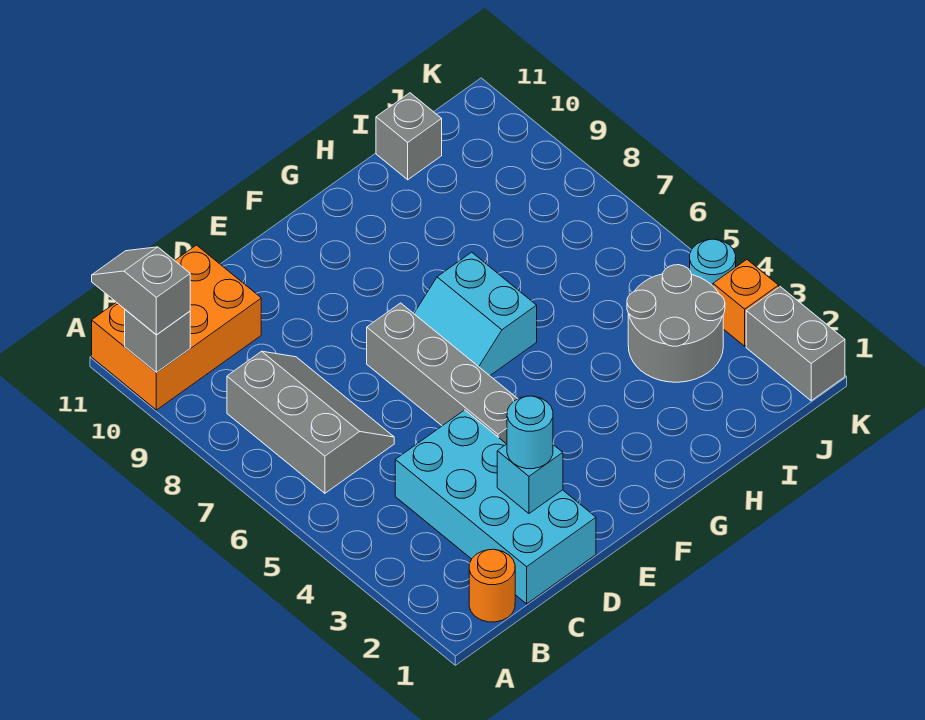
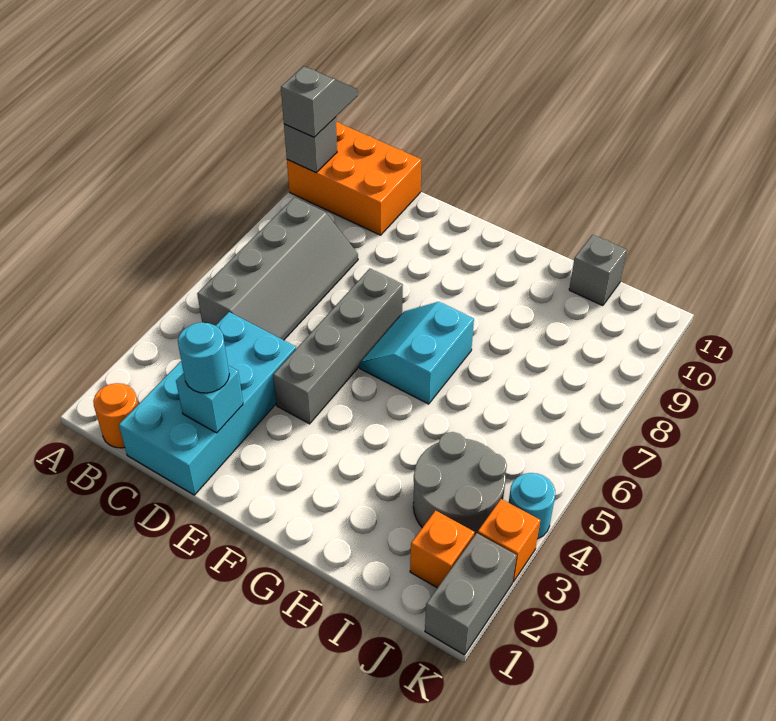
grey slope B6:C8 level 1 top B -> grey slope B5:C8 level 1 top B
none -> orange brick J2 level 1

